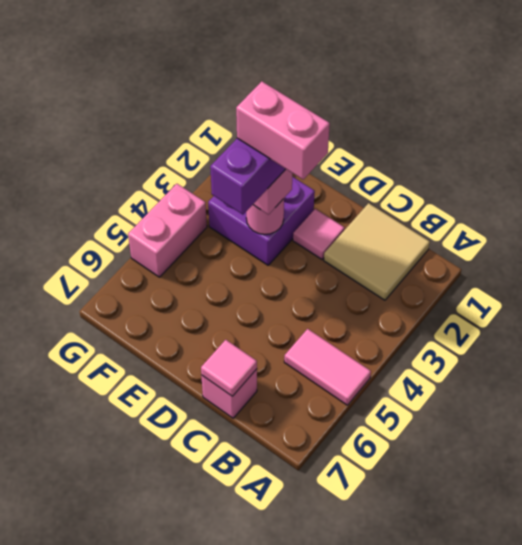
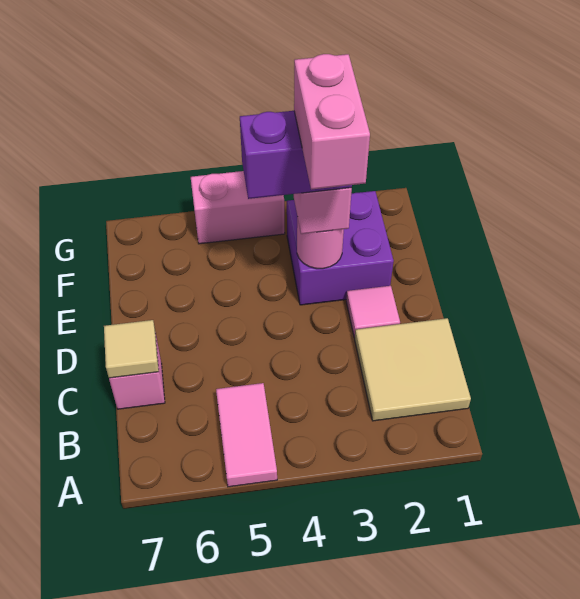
pink tile C7 level 2 -> tan tile C7 level 2

